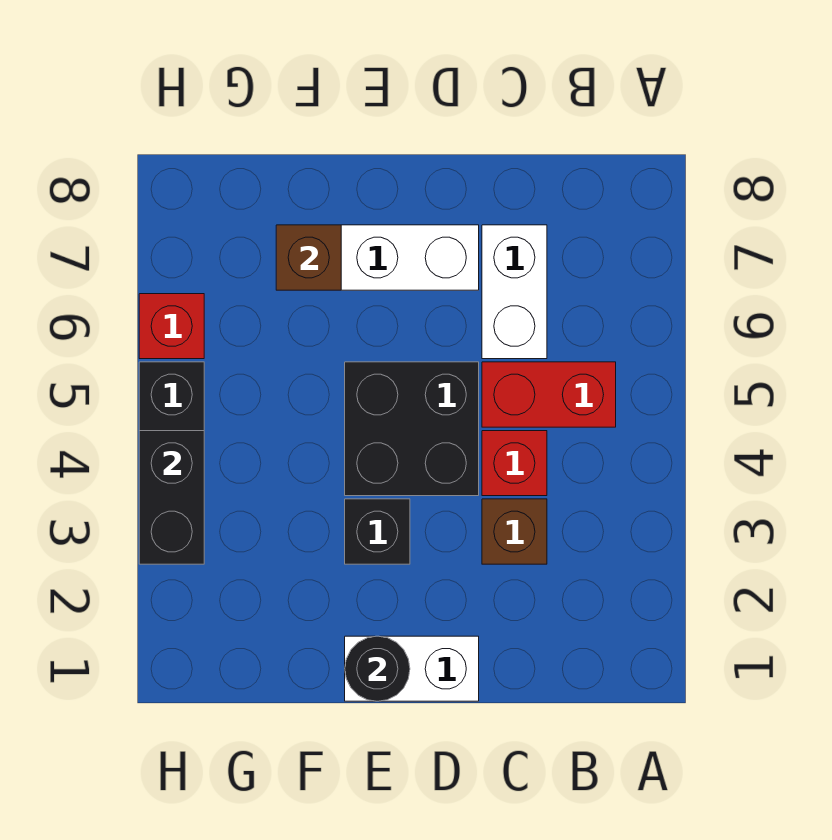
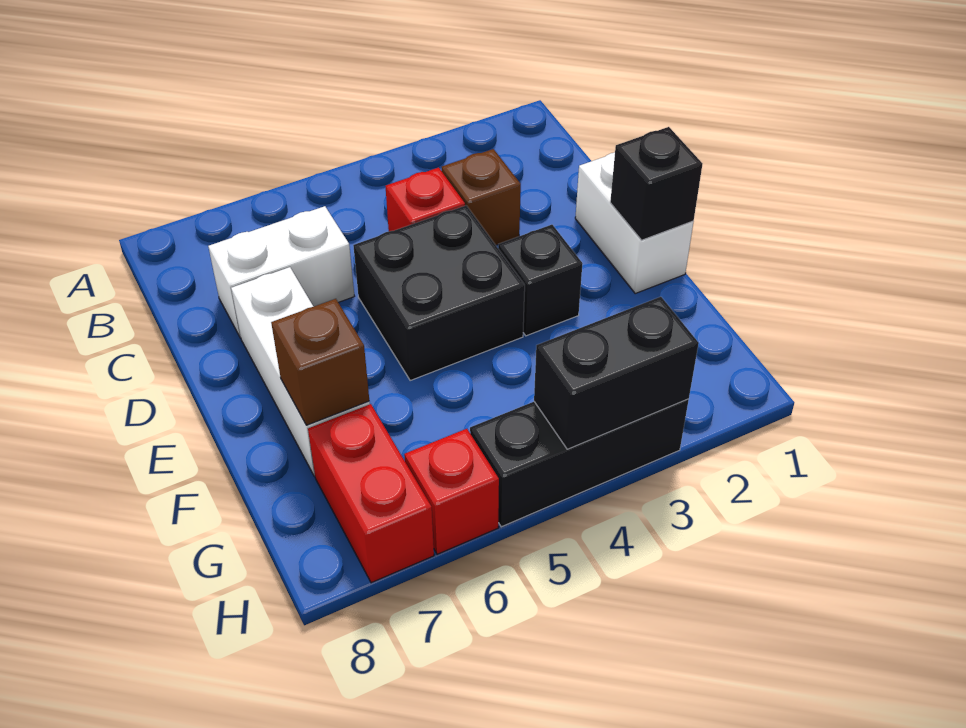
red brick B5:C5 level 1 -> red brick G7:H7 level 1
black round brick E1 level 2 -> black brick E1 level 2

